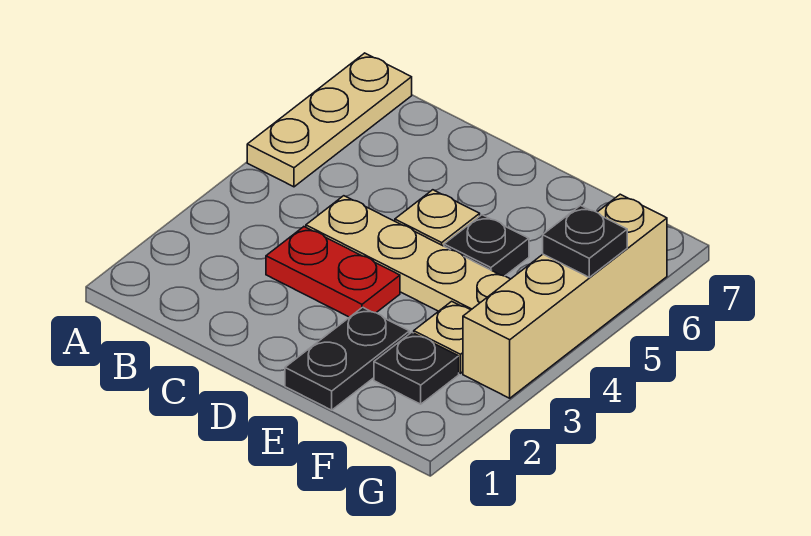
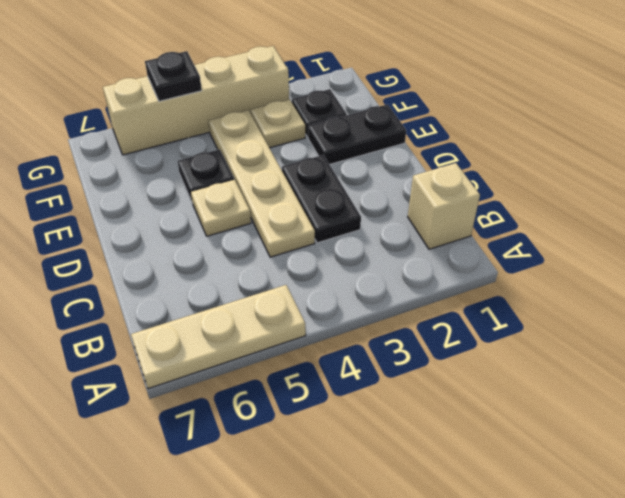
none -> tan brick B1 level 1
red plate C3:D3 level 1 -> black plate C3:D3 level 1

